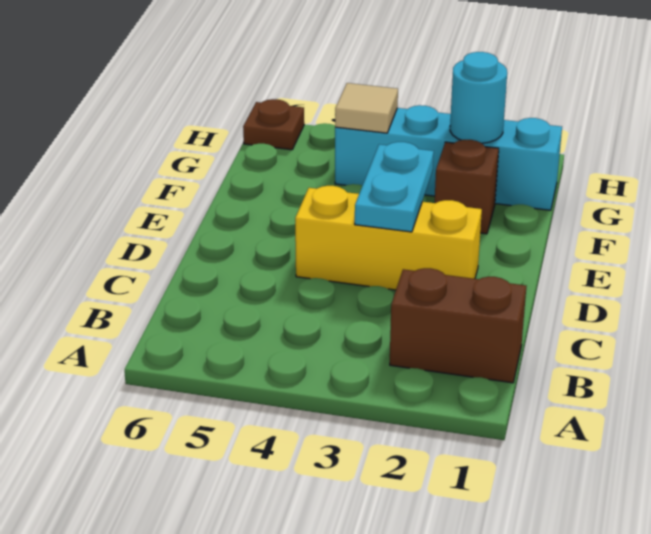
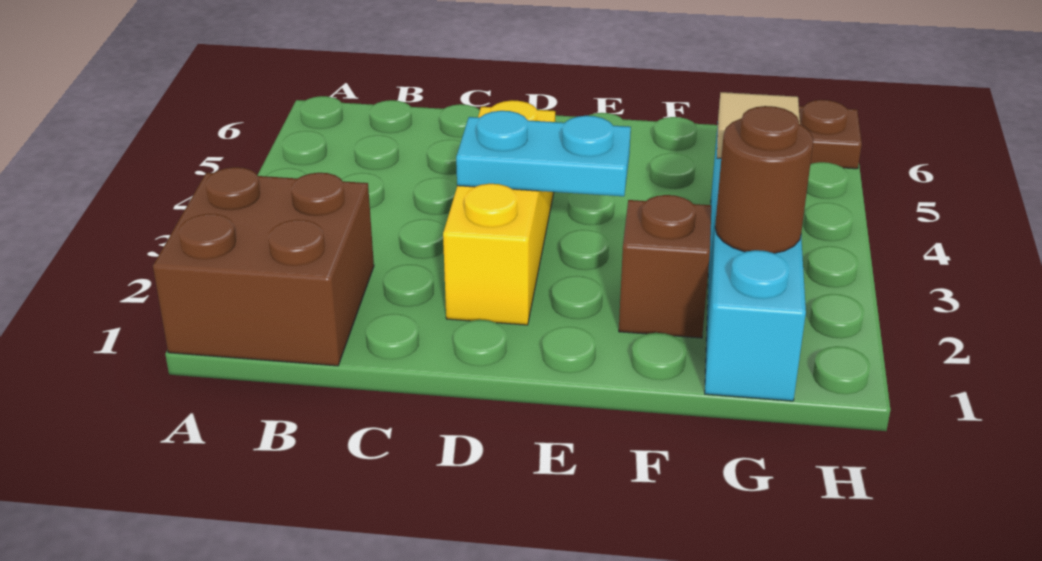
brown brick B1:B2 level 1 -> brown brick A1:B2 level 1
cyan round brick G2 level 2 -> brown round brick G2 level 2

